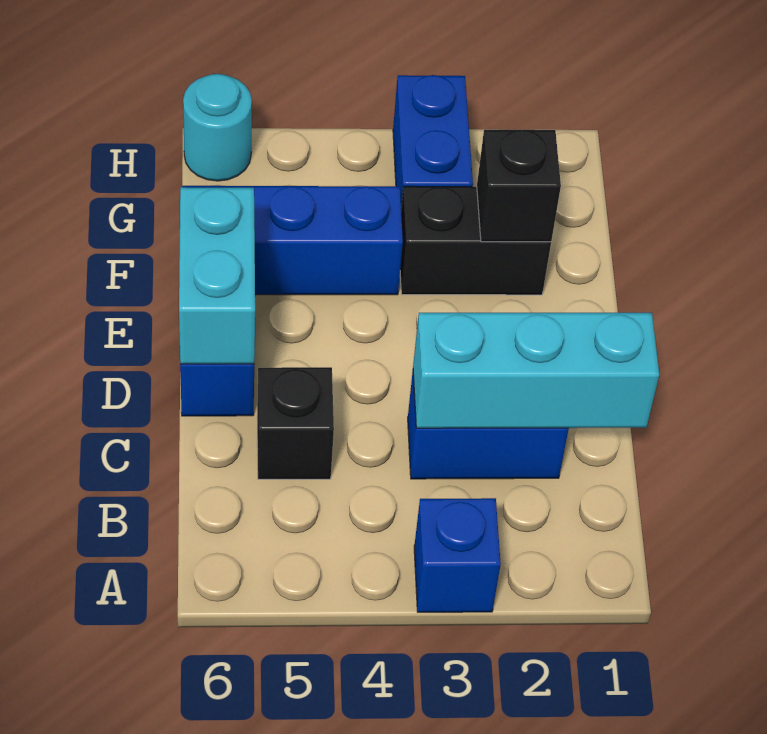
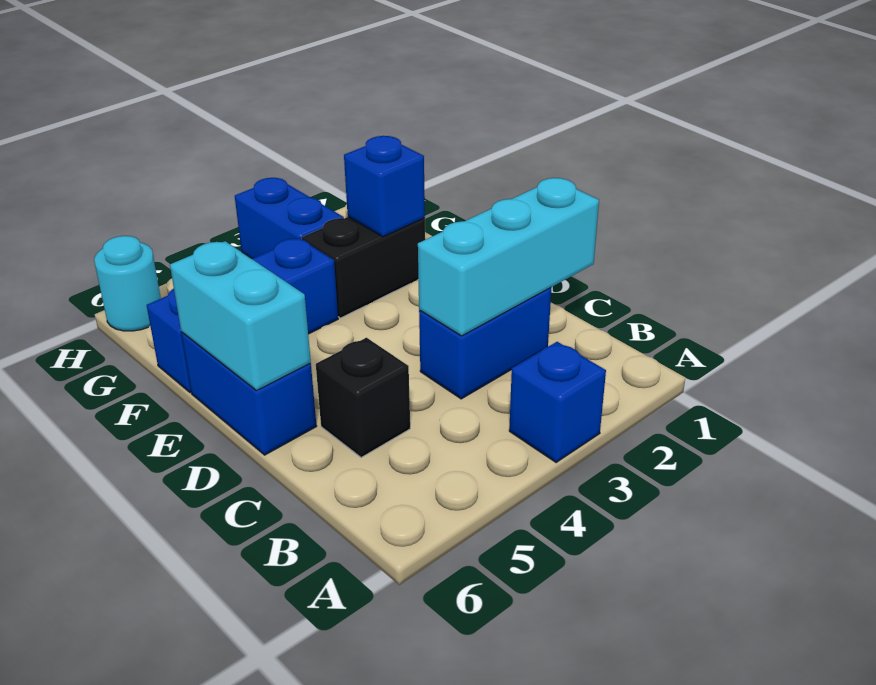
black brick F2 level 2 -> blue brick F2 level 2

